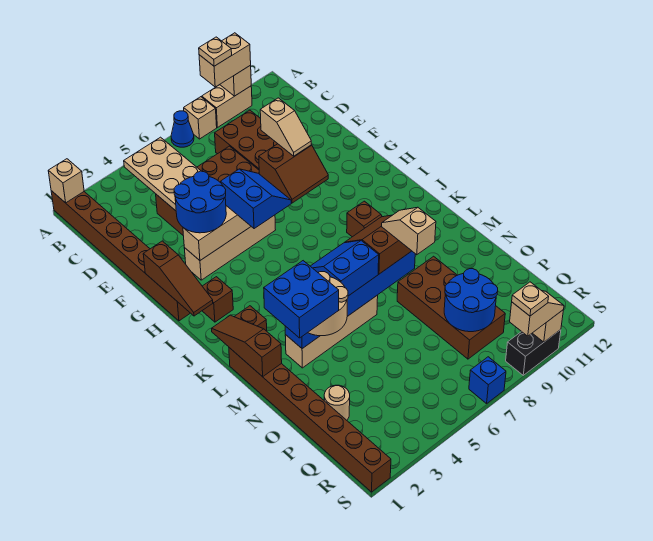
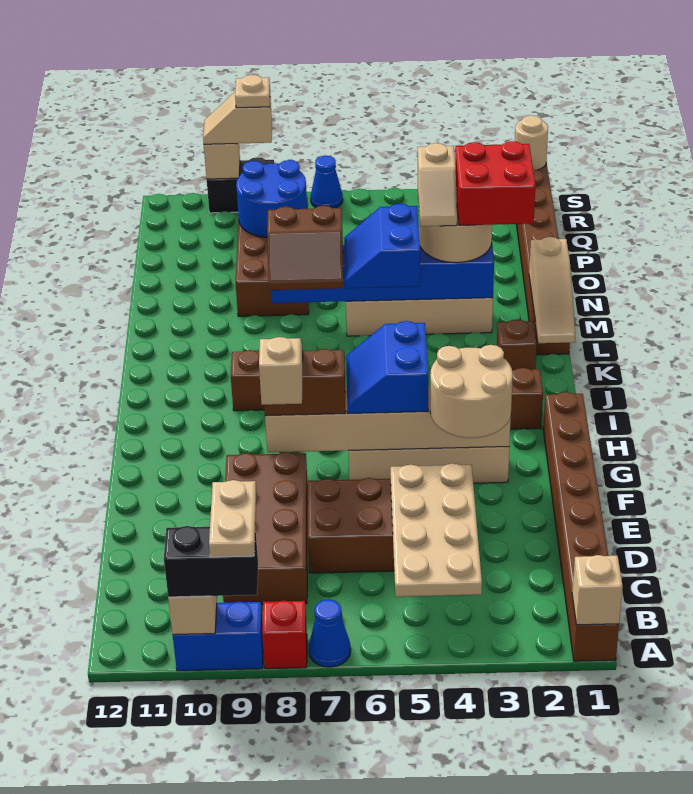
tan brick A8 level 1 -> red brick A8 level 1
tan brick A9:A10 level 1 -> blue brick A9:A10 level 1
tan brick A9:A10 level 3 -> black brick A9:A10 level 3
tan plate A9 level 4 -> tan plate A9:B9 level 4
blue round brick F3:G4 level 3 -> tan round brick F3:G4 level 3
brown slope G1:I1 level 2 top G -> none
brown slope K1:M1 level 2 top M -> tan slope K1:M1 level 2 top M
blue slope L5:M6 level 3 top M -> blue slope L5:M6 level 3 top 5
blue brick M2:N3 level 4 -> red brick M2:N3 level 4
tan slope M8:N8 level 4 top N -> tan slope M4:N4 level 4 top N
tan round brick P2 level 1 -> tan round brick S1 level 2
blue brick S7 level 1 -> blue cone S7 level 1

